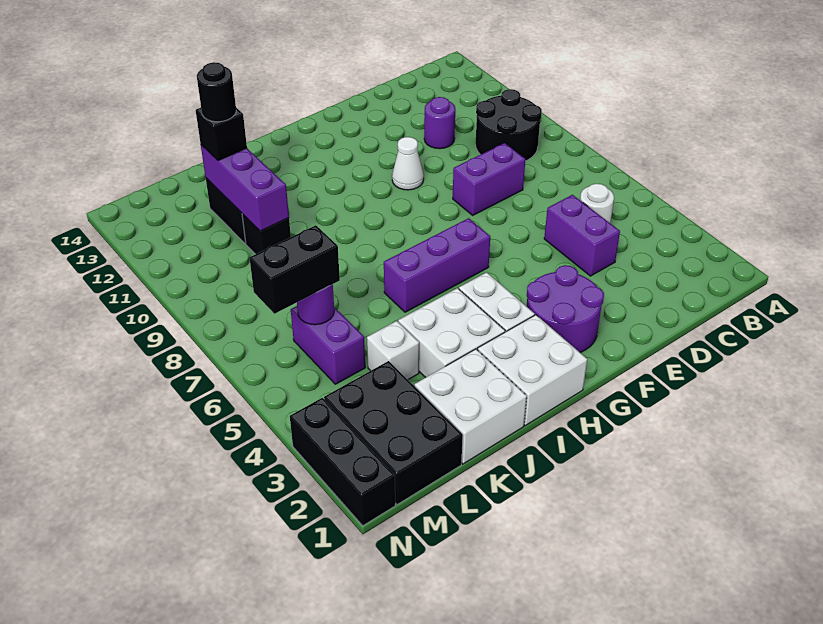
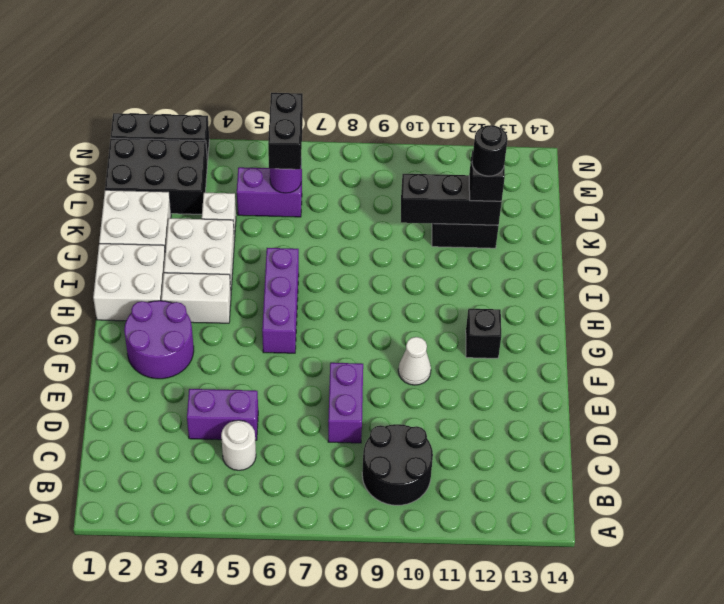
purple round brick D11 level 1 -> none
black brick K10 level 1 -> black brick G12 level 1
purple brick K10:K12 level 2 -> black brick K10:K12 level 2

